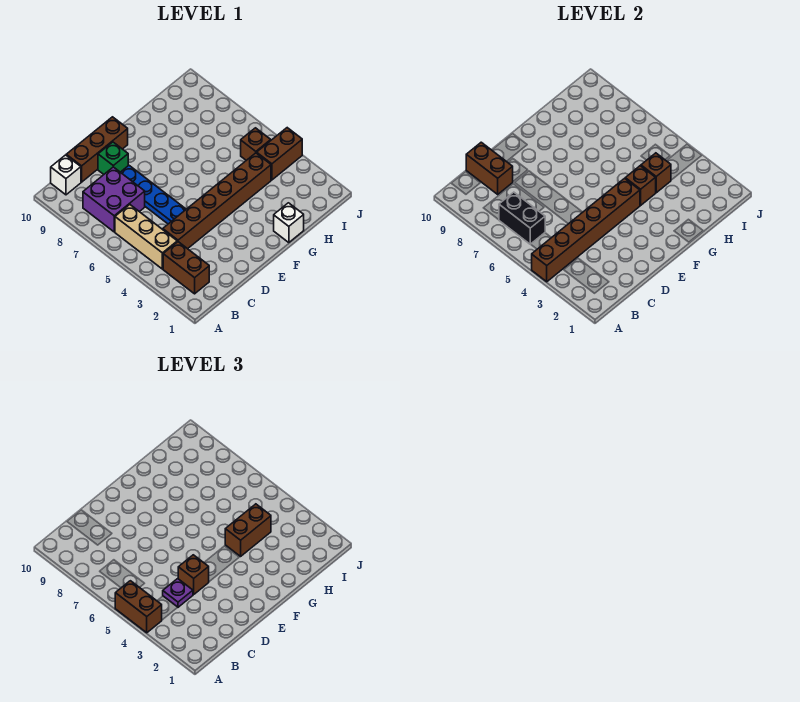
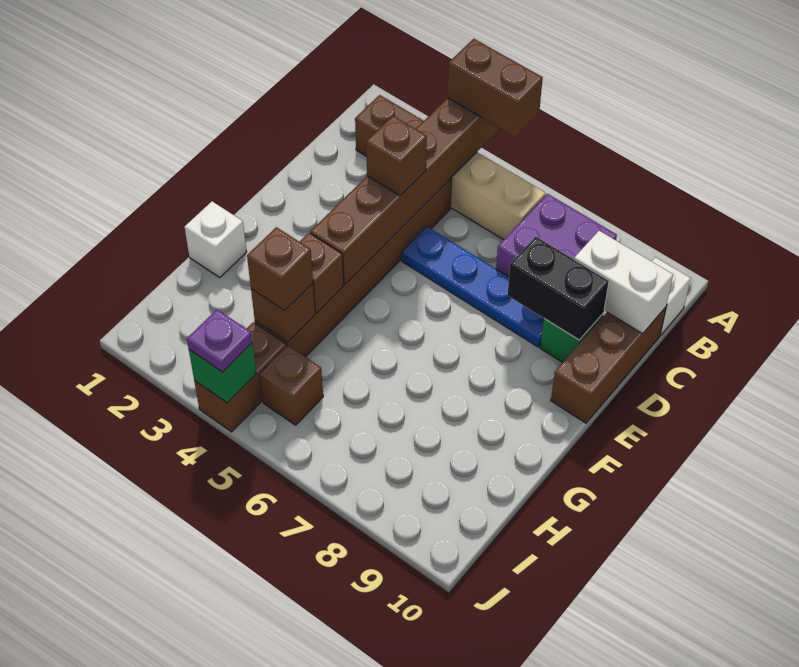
black brick B6:B7 level 2 -> black brick D8:D9 level 2
purple plate C4 level 3 -> purple plate J4 level 3
brown brick C9:C10 level 2 -> white brick C9:C10 level 2
brown brick G4:H4 level 3 -> brown brick H4 level 3
none -> green brick J4 level 2

